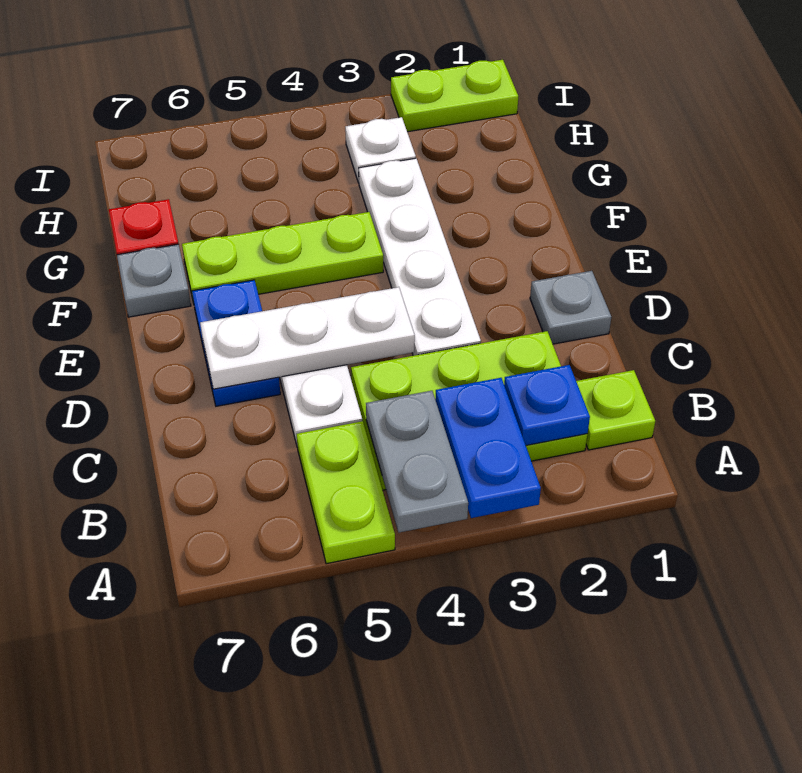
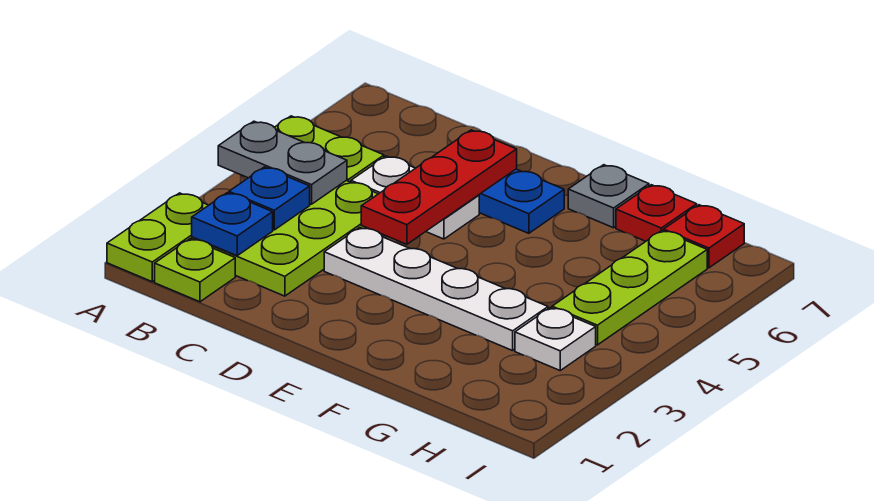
blue plate A3:B3 level 2 -> blue plate B3 level 2
grey plate D1 level 1 -> none
white plate D4:D6 level 2 -> red plate D4:D6 level 2
lime plate F4:F6 level 1 -> lime plate H4:H6 level 1
none -> red plate H7 level 1
lime plate I1:I2 level 1 -> lime plate A1:A2 level 1

